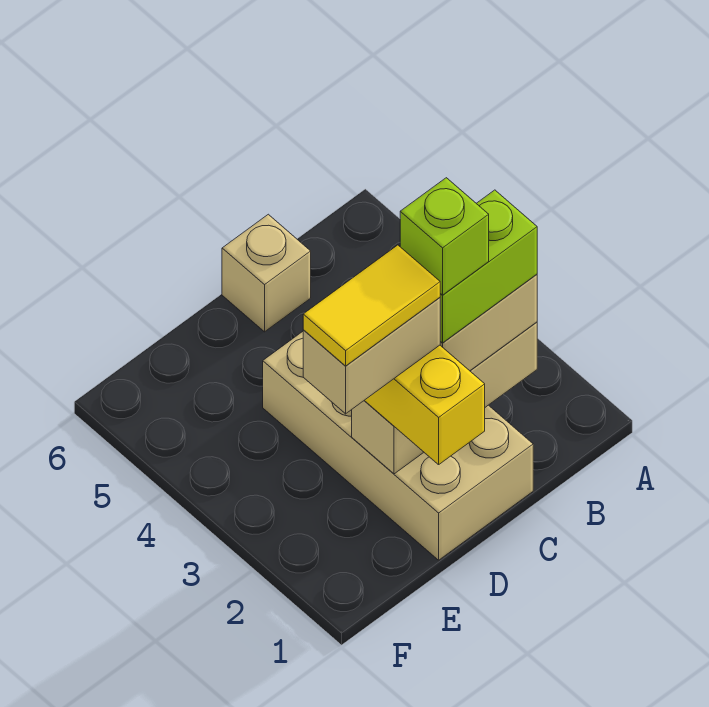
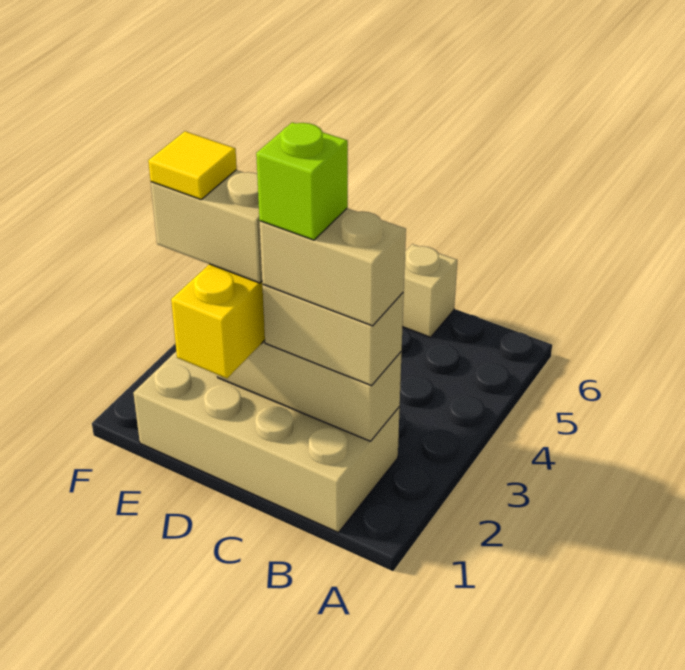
lime brick B2:C2 level 4 -> tan brick B2:C2 level 4
tan brick C1:D4 level 1 -> tan brick B1:E2 level 1
yellow tile D2:E2 level 5 -> yellow tile E2 level 5

